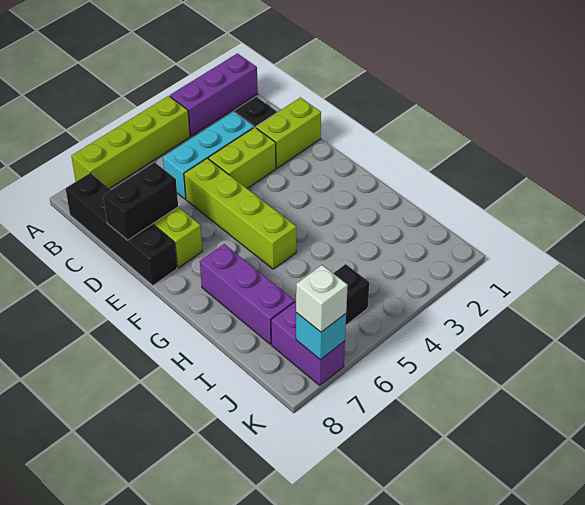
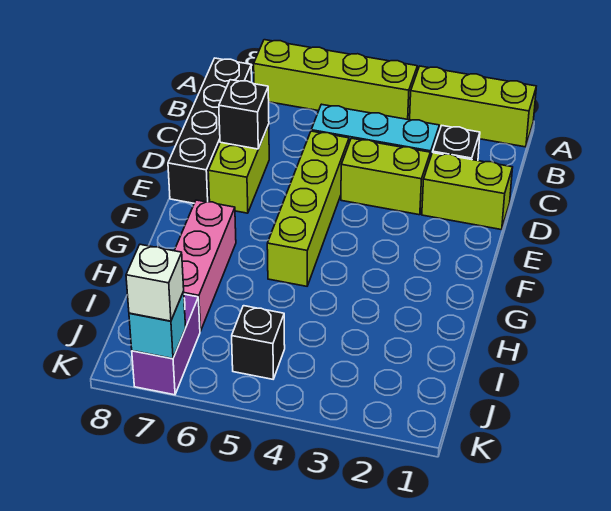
purple brick A1:A3 level 1 -> lime brick A1:A3 level 1
black brick D7:D8 level 2 -> black brick D7 level 2
purple brick G7:I7 level 1 -> pink brick G7:I7 level 1

